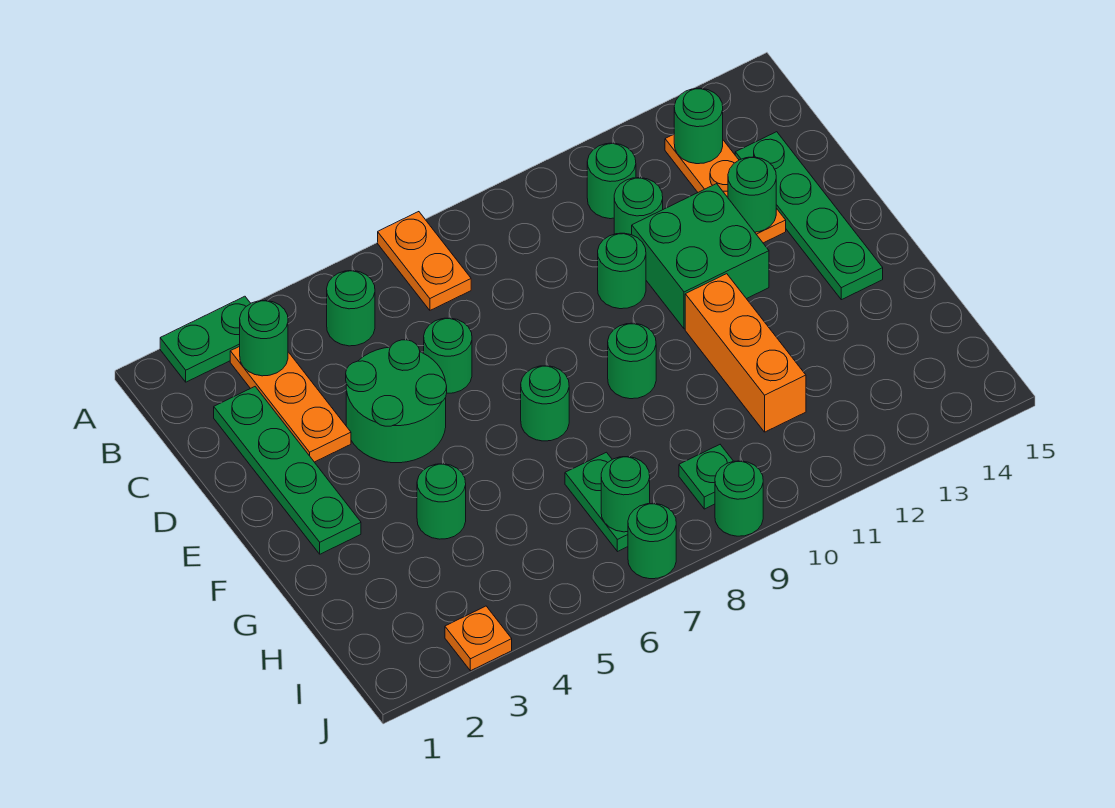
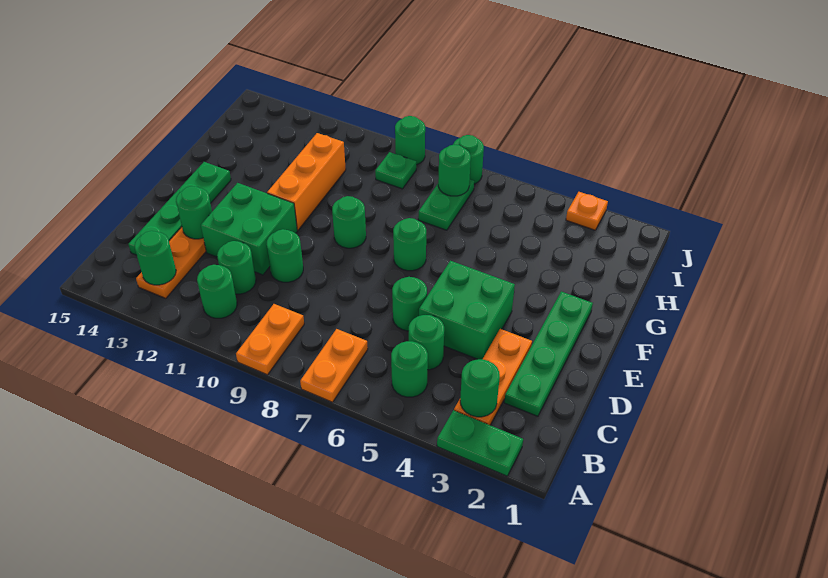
none -> orange plate A9:B9 level 1
green round brick D4:E5 level 1 -> green brick D4:E5 level 1
green round brick G4 level 1 -> green round brick C5 level 1

